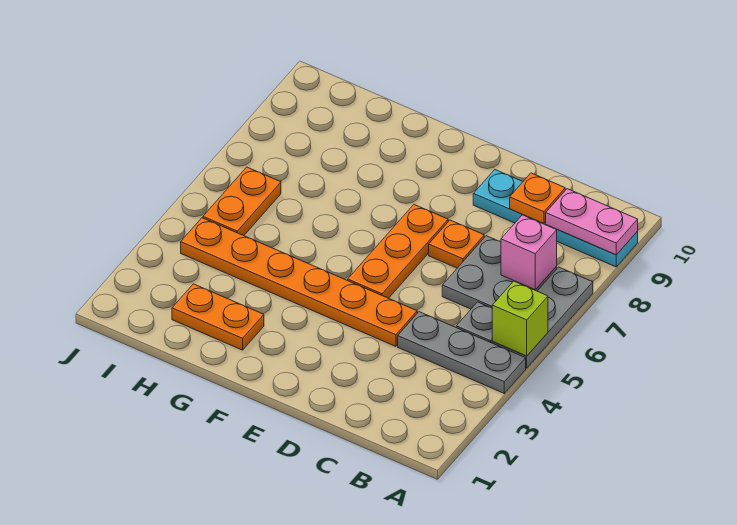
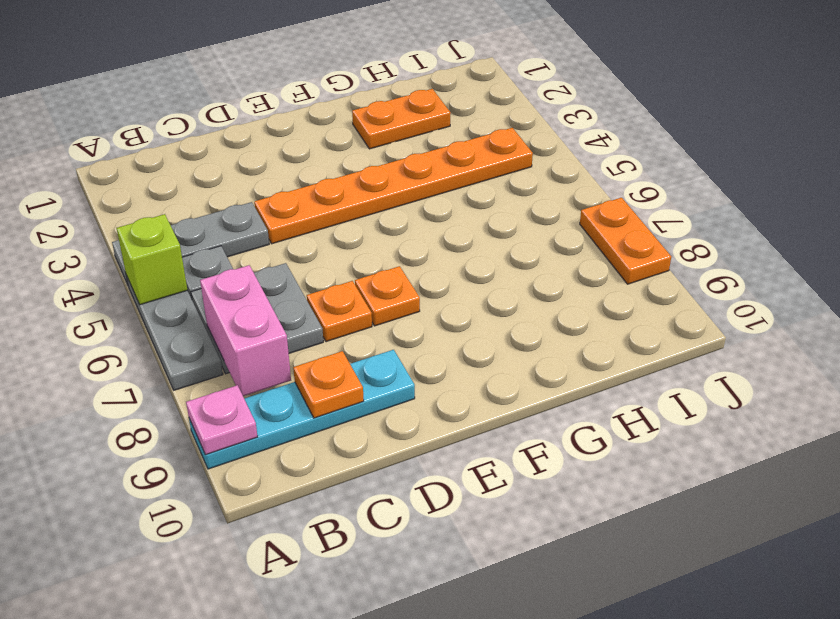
pink plate A9:B9 level 2 -> pink plate A9 level 2
pink brick B7 level 2 -> pink brick B7:B8 level 2
orange plate E5:E7 level 1 -> orange plate E7 level 1
orange plate I5:I6 level 1 -> orange plate J7:J8 level 1

